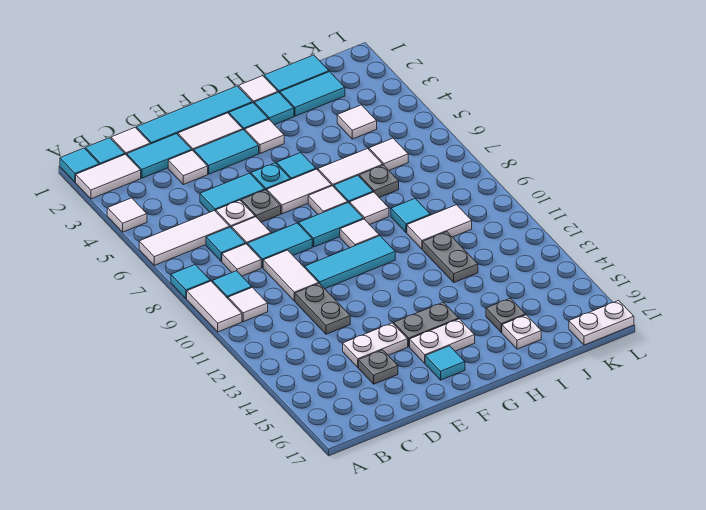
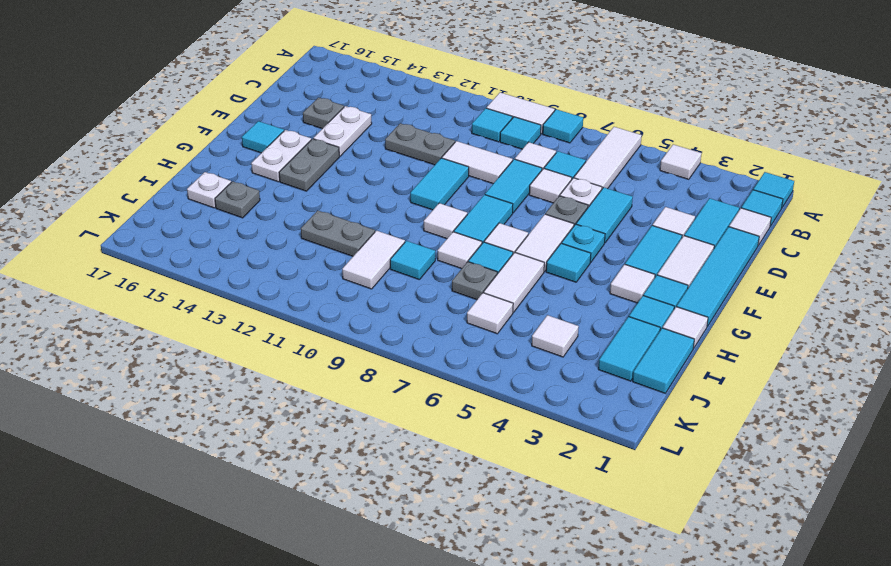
white tile A2:B2 level 1 -> none
white tile B10 level 1 -> cyan tile B10 level 1
cyan tile E10:G10 level 1 -> cyan tile E10:F10 level 1
white plate K17:L17 level 1 -> none

